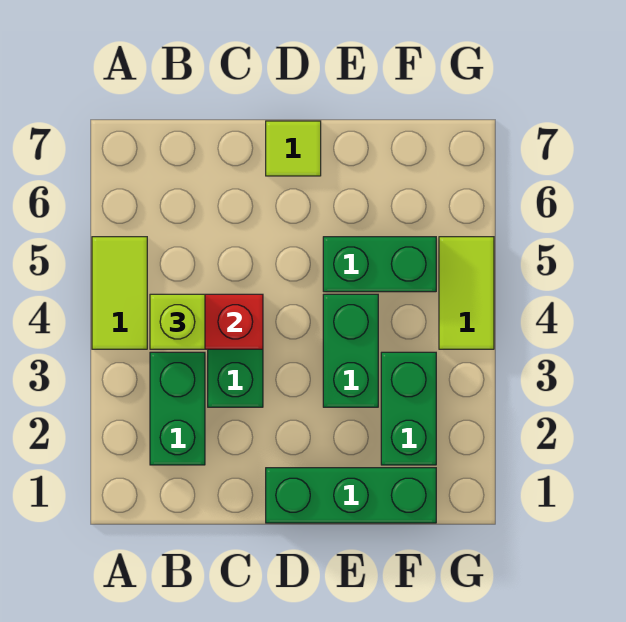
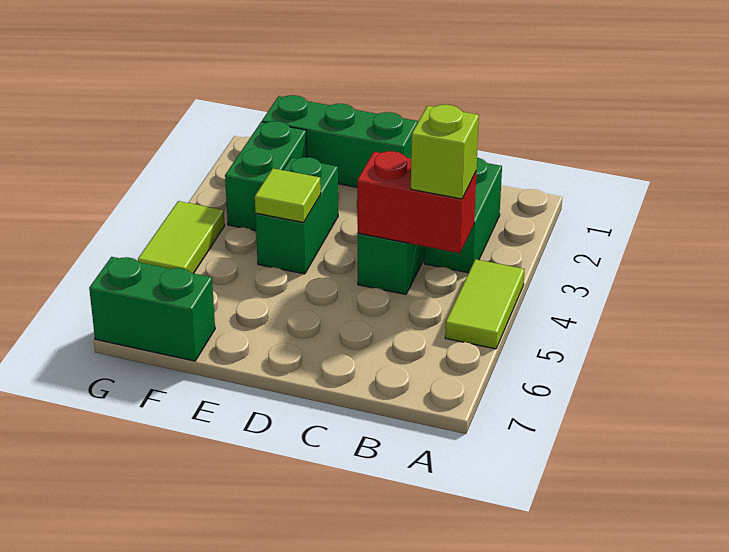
lime tile D7 level 1 -> lime tile E4 level 2
green brick E5:F5 level 1 -> green brick F7:G7 level 1

